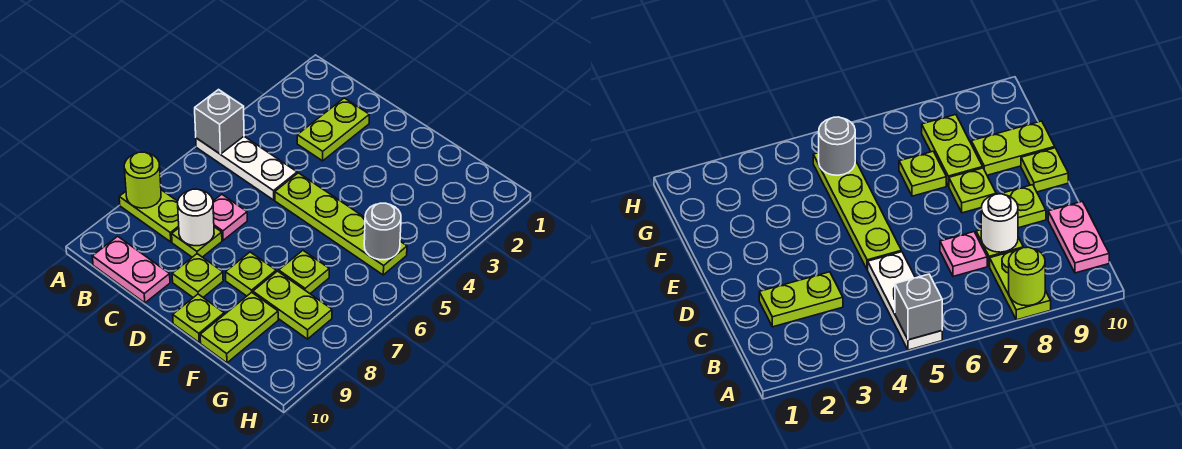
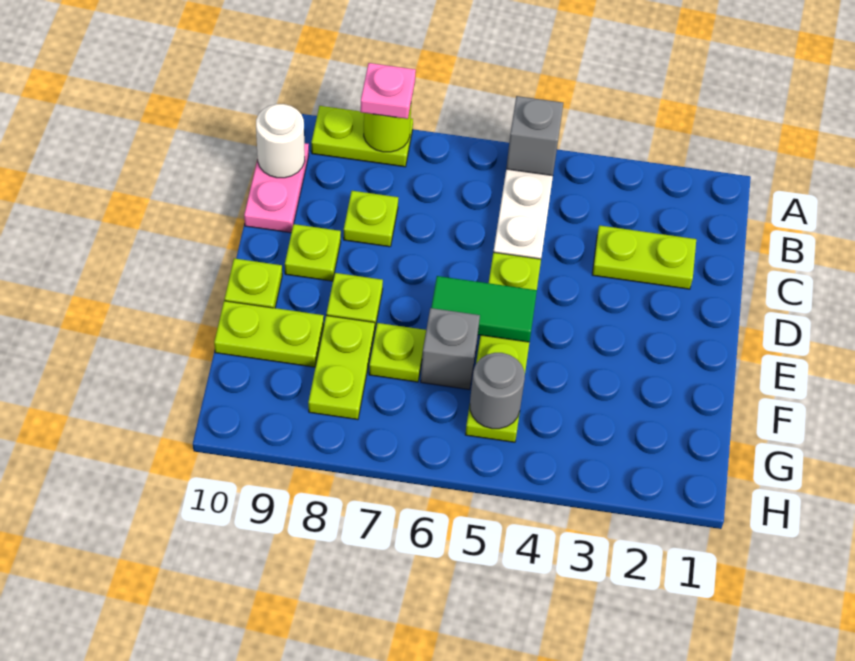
lime plate A8:B8 level 1 -> lime plate A8:A9 level 1
pink plate C7 level 1 -> pink plate A8 level 3
white round brick C8 level 2 -> white round brick B10 level 2
none -> green tile E5:E6 level 2
none -> grey brick F6 level 1

